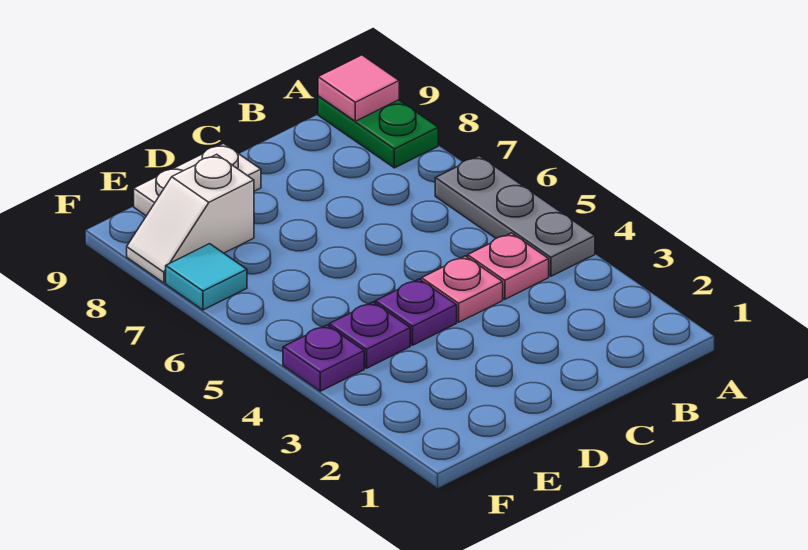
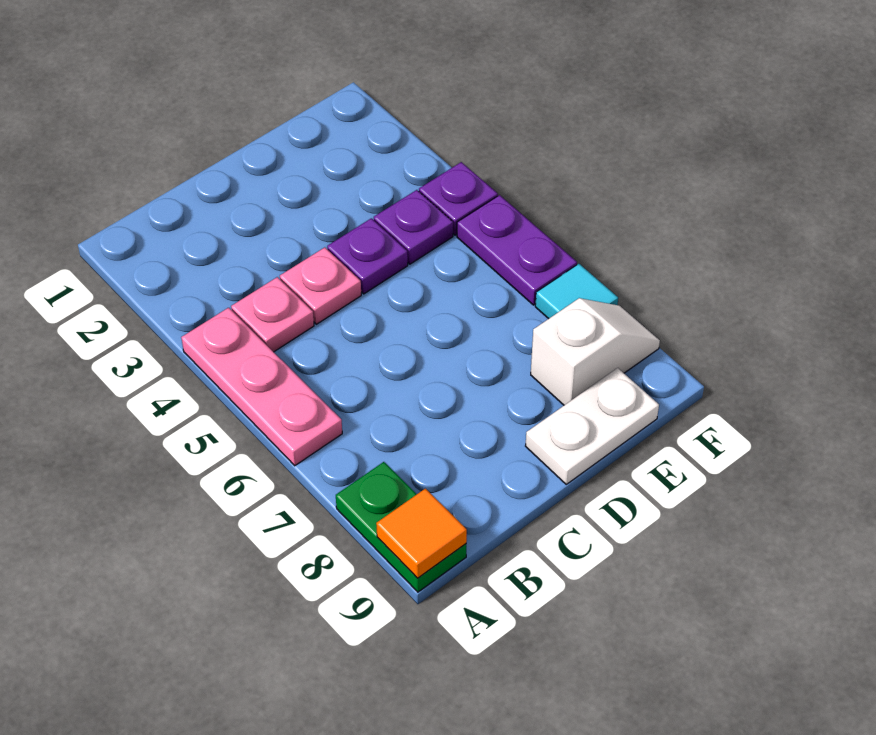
grey plate A4:A6 level 1 -> pink plate A4:A6 level 1
pink tile A9 level 2 -> orange tile A9 level 2
none -> purple plate F5:F6 level 1

